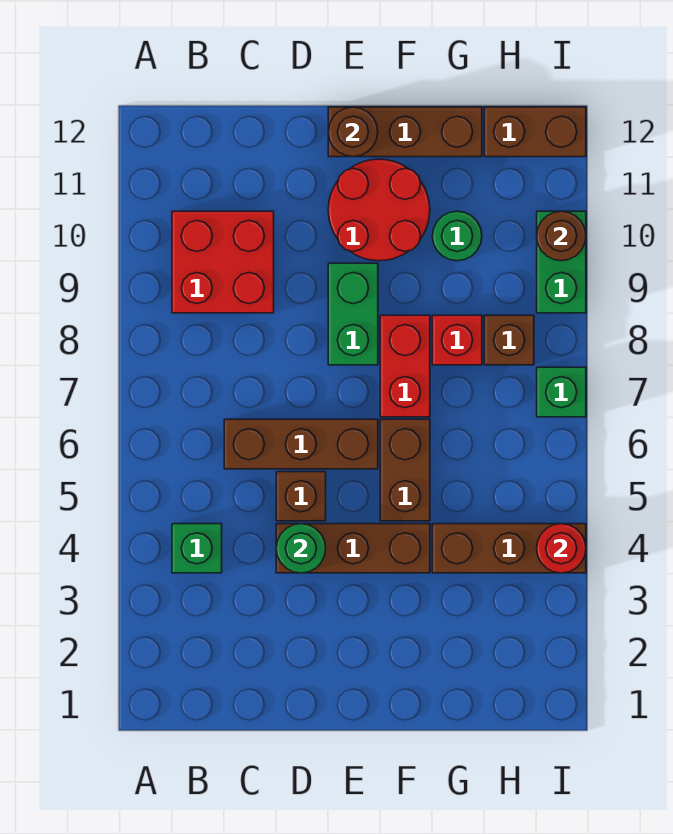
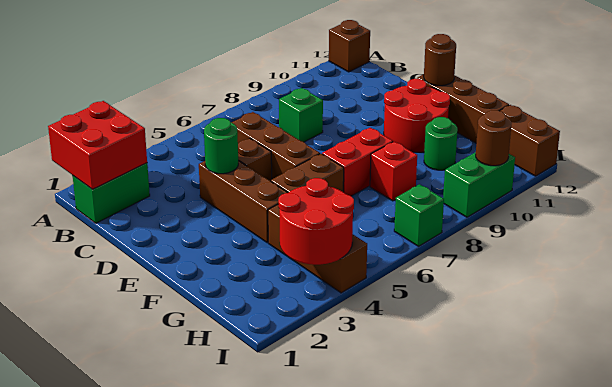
green brick B4 level 1 -> green brick C8 level 1
red brick B9:C10 level 1 -> red brick A1:B2 level 2
green brick E8:E9 level 1 -> green brick B1:B2 level 1
brown brick H8 level 1 -> brown brick A12 level 1
red round brick I4 level 2 -> red round brick H3:I4 level 2

